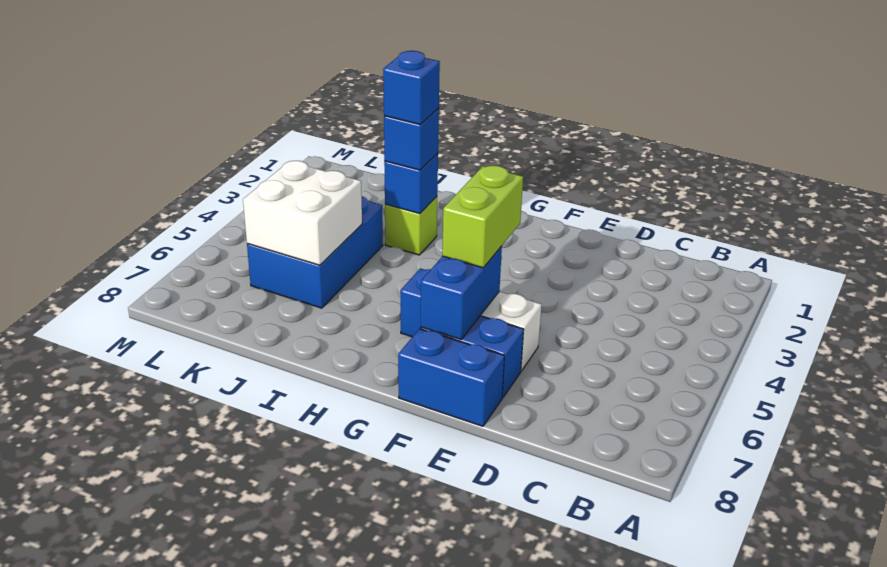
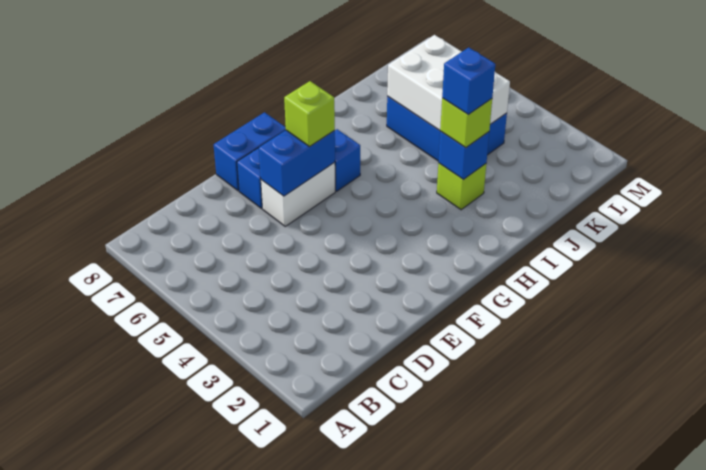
lime brick F5:F6 level 3 -> lime brick F6 level 3
blue brick F6:F7 level 2 -> blue brick E6:F6 level 2
blue brick I3 level 3 -> lime brick I3 level 3
white brick J5:K6 level 2 -> white brick J4:K6 level 2

